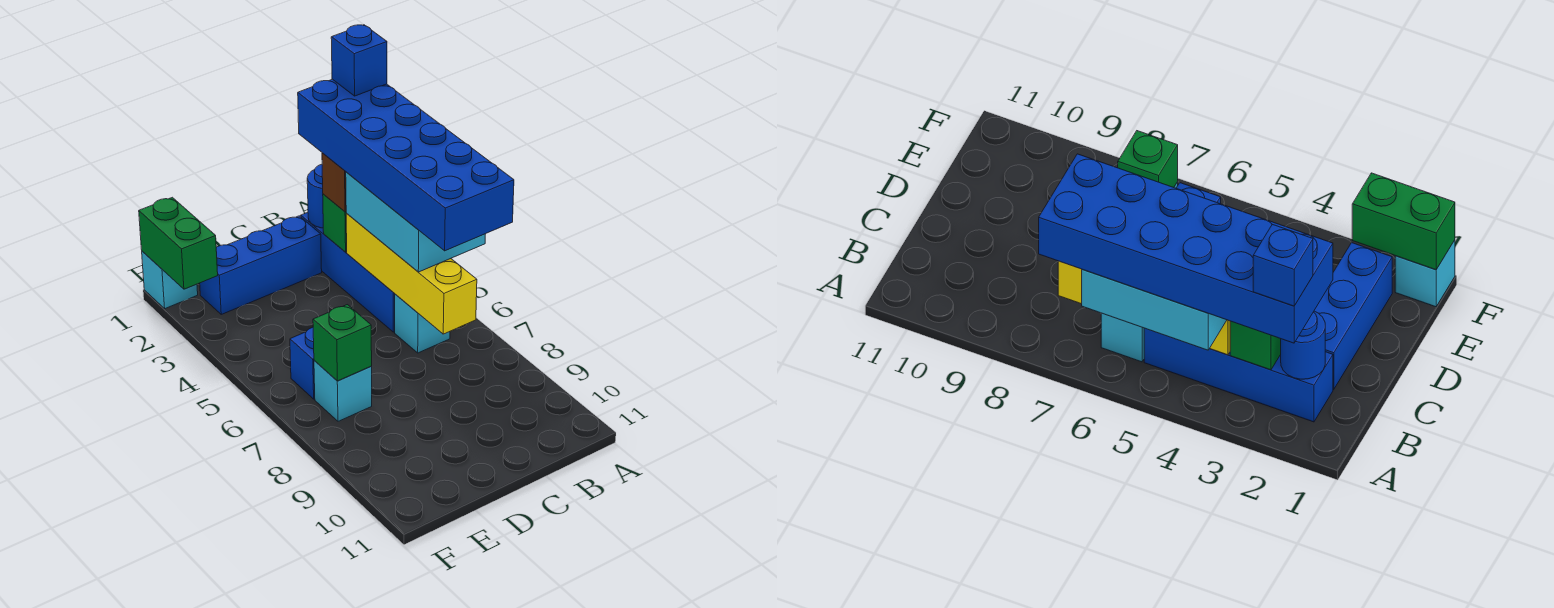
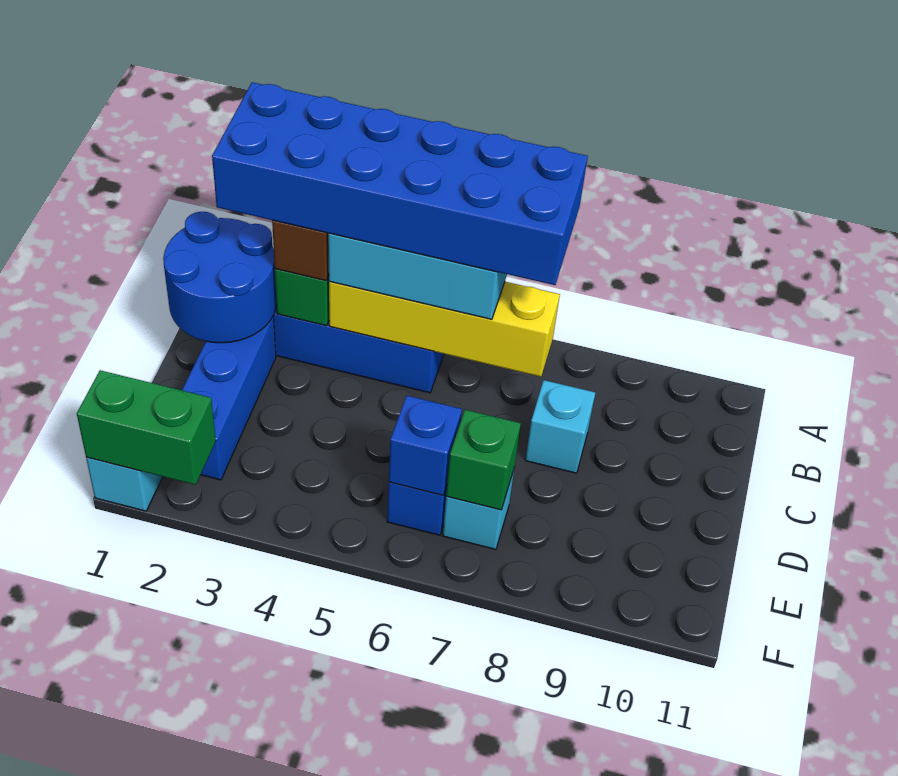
blue brick A2 level 5 -> blue brick E6 level 2
blue round brick B2 level 2 -> blue round brick B1:C2 level 2
cyan brick B6 level 1 -> cyan brick C8 level 1

